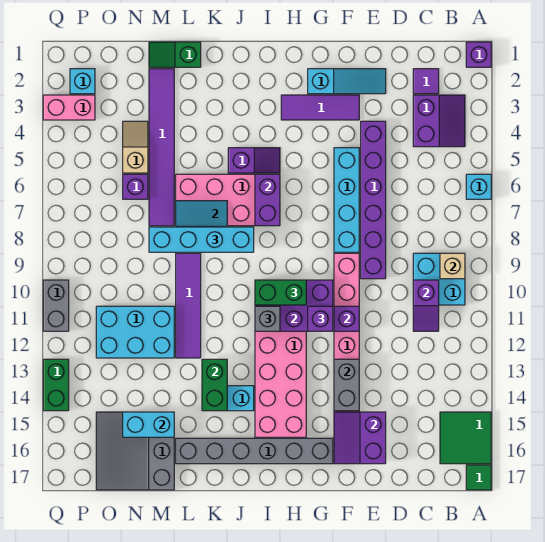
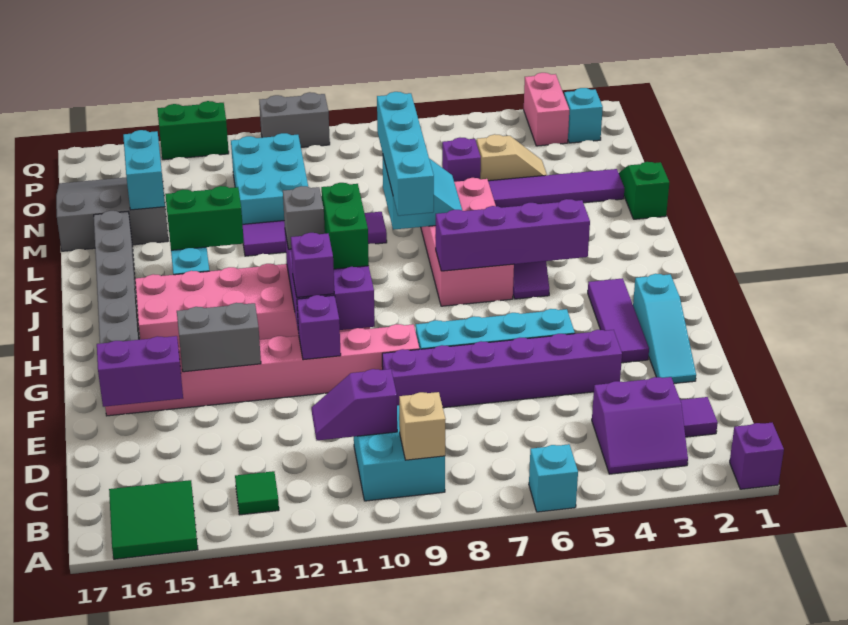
green tile A17 level 1 -> green tile B13 level 1
purple brick I6:I7 level 2 -> purple brick I4:I7 level 2

